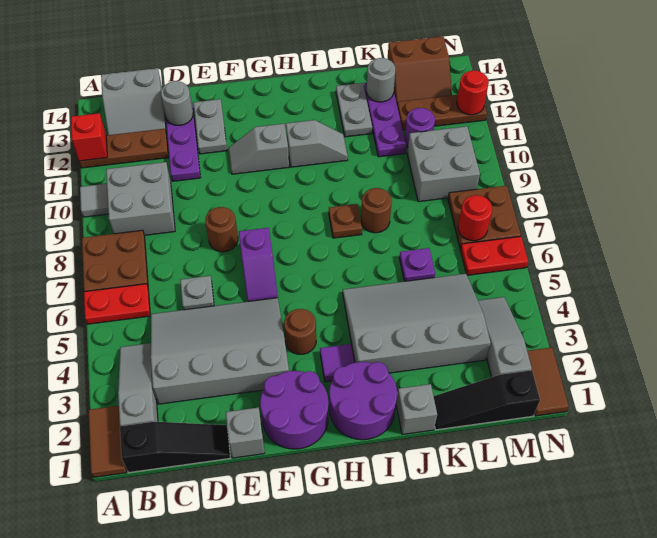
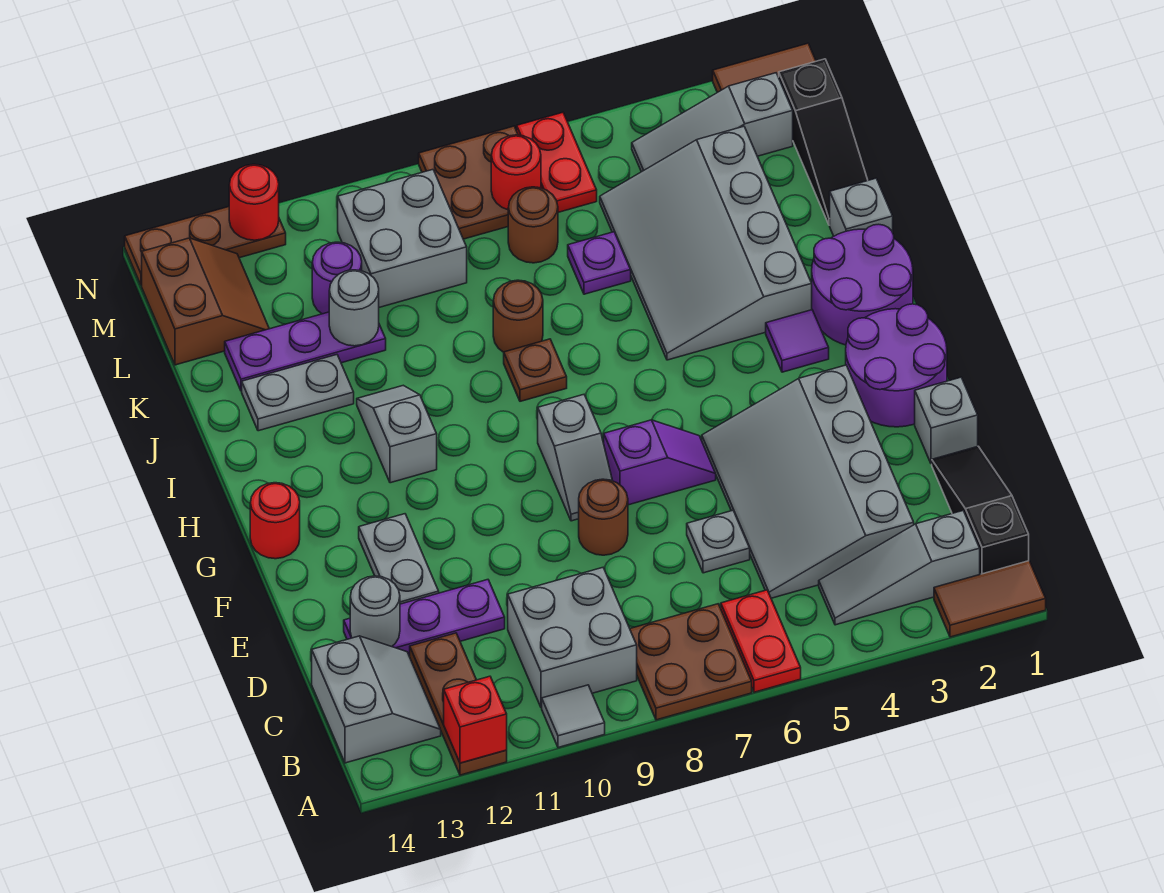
grey plate E12:E13 level 1 -> grey plate E12:F12 level 1
grey slope F11:G11 level 1 top G -> grey slope F8:G8 level 1 top G
brown round brick G4 level 1 -> brown round brick L7 level 1
none -> red round brick G14 level 1
grey round brick K13 level 2 -> grey round brick K11 level 2
brown plate L12:N12 level 1 -> brown plate N12:N14 level 1

